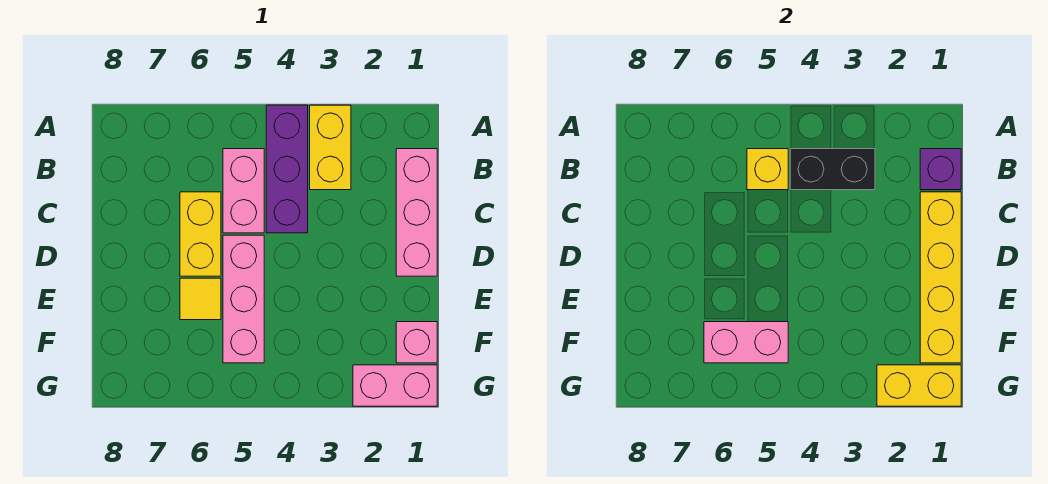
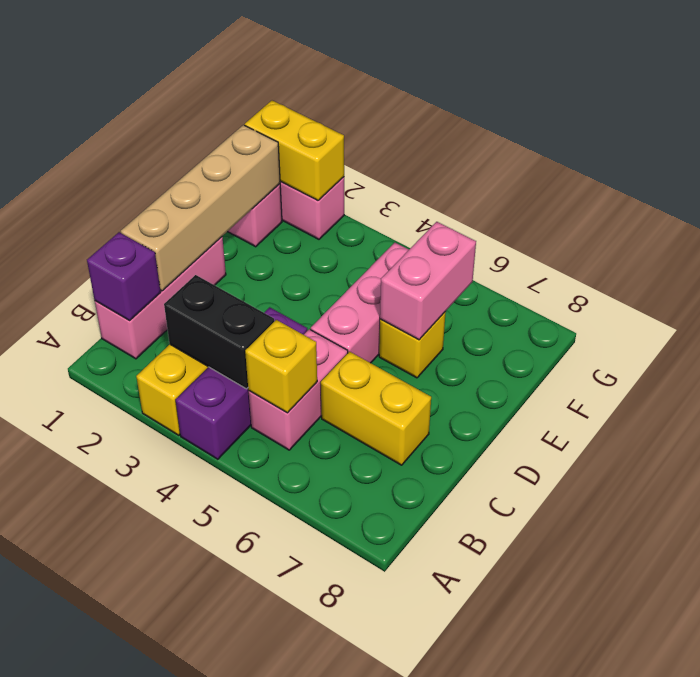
yellow brick C1:F1 level 2 -> tan brick C1:F1 level 2
yellow brick C6:D6 level 1 -> yellow brick C6:C7 level 1
yellow tile E6 level 1 -> yellow brick E6 level 1
pink brick F5:F6 level 2 -> pink brick E6:F6 level 2

